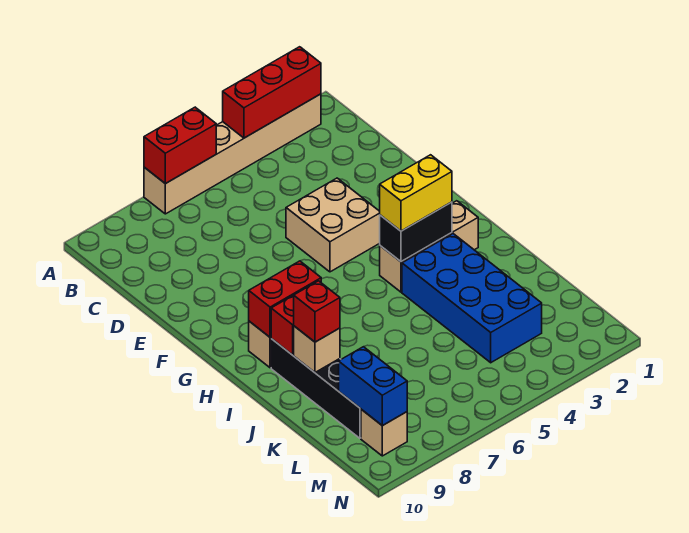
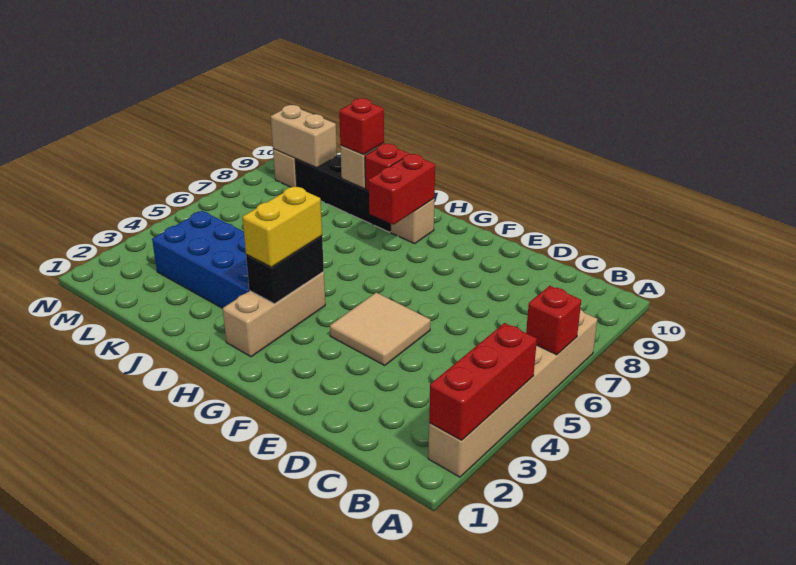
red brick A6:A7 level 2 -> red brick A6 level 2
tan brick E4:F5 level 1 -> tan tile E4:F5 level 1
blue brick L9:M9 level 2 -> tan brick L9:M9 level 2

